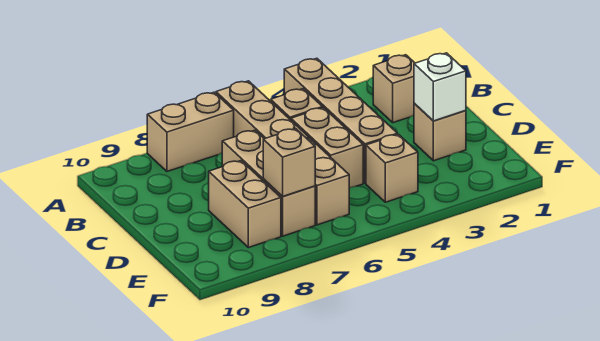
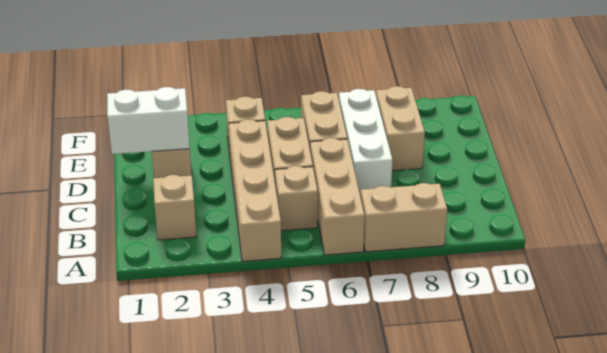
tan brick C7:E7 level 1 -> white brick C7:E7 level 1
white brick D2 level 2 -> white brick D1:D2 level 2
tan brick E7 level 2 -> none

